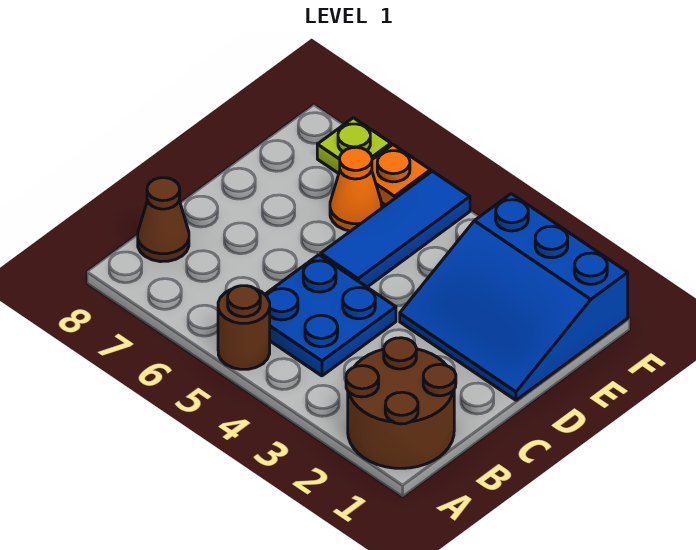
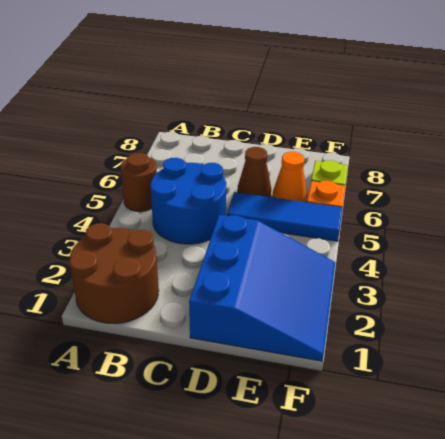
blue plate B4:C5 level 1 -> blue round brick B4:C5 level 1
brown cone B8 level 1 -> brown cone D6 level 1
blue slope D1:F3 level 1 top F -> blue slope D1:F3 level 1 top D

